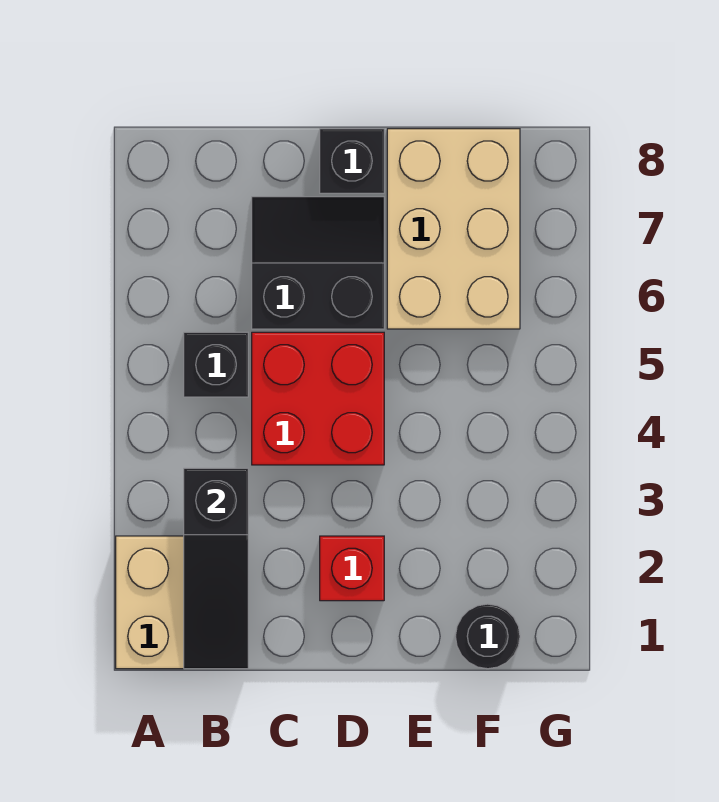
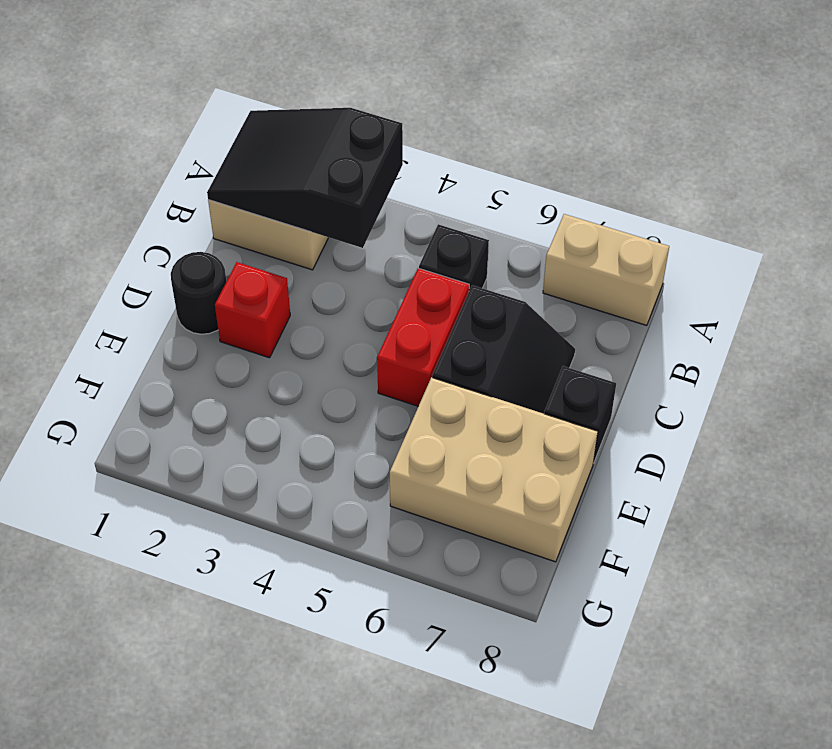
none -> tan brick A7:A8 level 1
black slope B1:B3 level 2 top 3 -> black slope A1:B3 level 2 top 3
red brick C4:D5 level 1 -> red brick C5:D5 level 1
black round brick F1 level 1 -> black round brick D1 level 1

